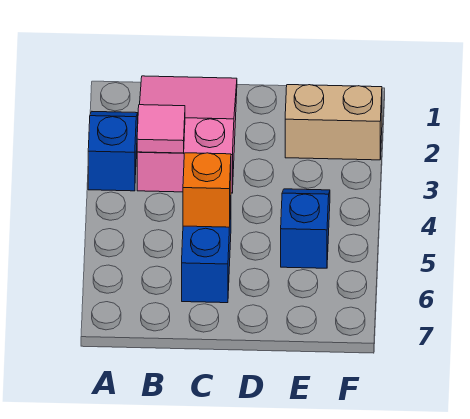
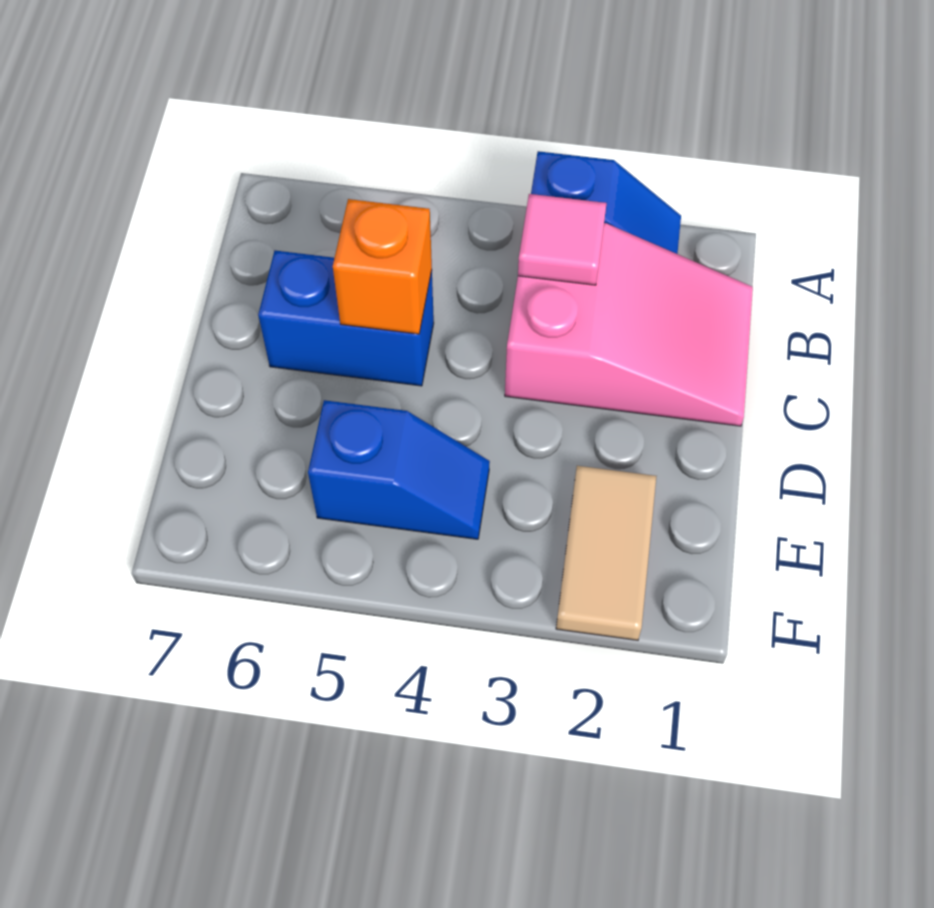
tan brick E2:F2 level 1 -> tan tile E2:F2 level 1

